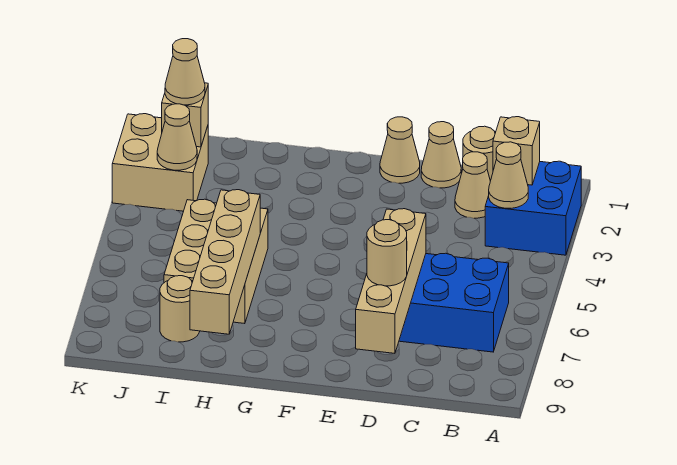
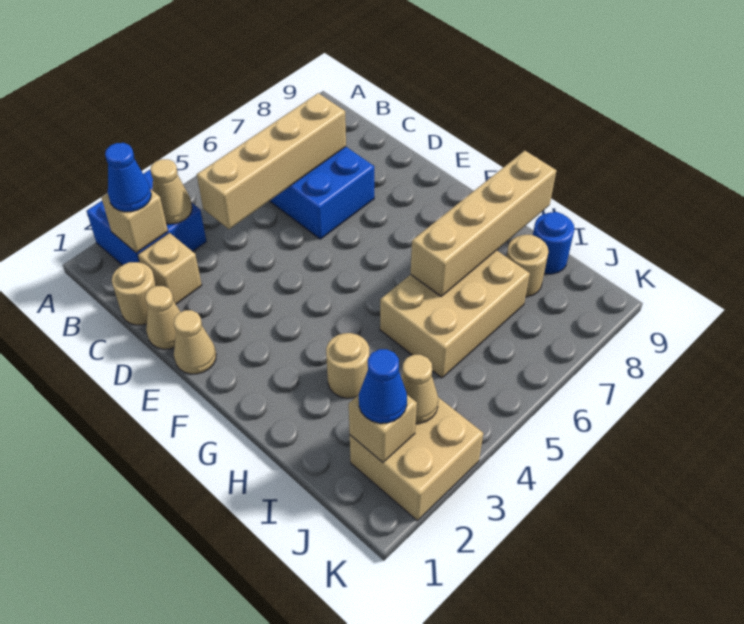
none -> blue cone B2 level 3
tan cone C2 level 1 -> tan brick C2 level 1
tan brick D6:D9 level 2 -> tan brick C4:C7 level 2
tan round brick D8 level 3 -> tan round brick H3 level 1
none -> blue round brick I9 level 1
tan cone J2 level 3 -> blue cone J2 level 3

